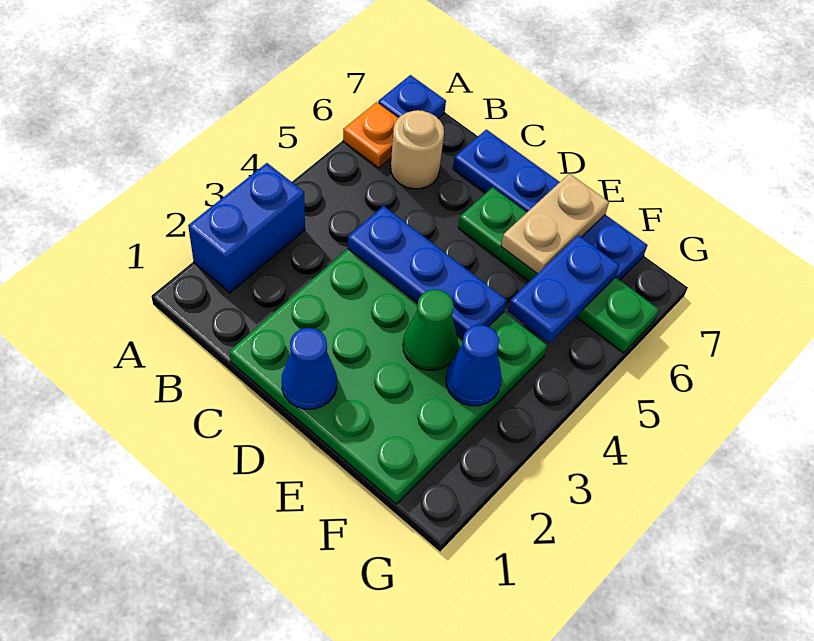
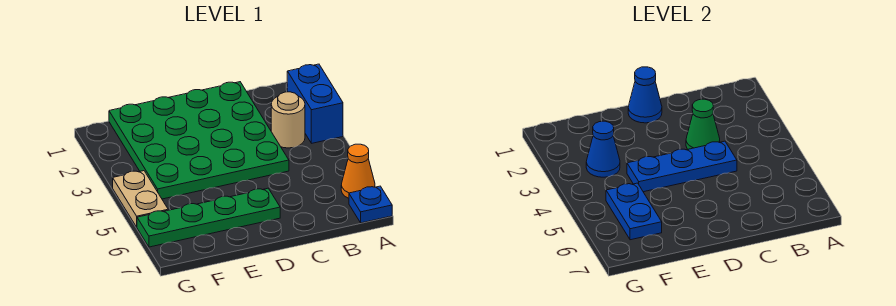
orange plate A6 level 1 -> orange cone A6 level 1
tan round brick B6 level 1 -> tan round brick B3 level 1
blue plate C7:F7 level 1 -> none
green cone E3 level 2 -> green cone C3 level 2
tan plate E6:E7 level 2 -> tan plate G4:G5 level 1

